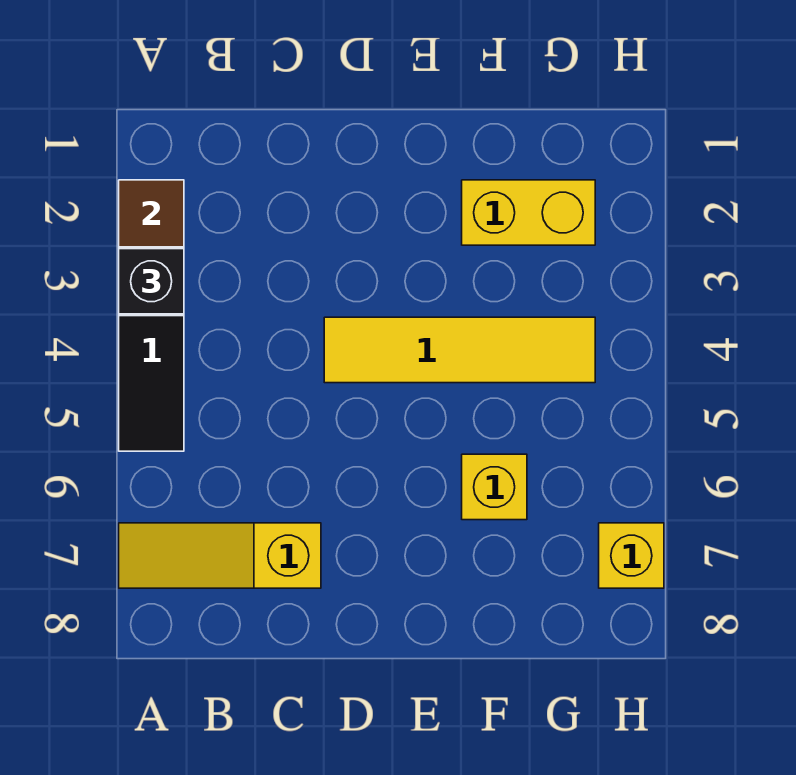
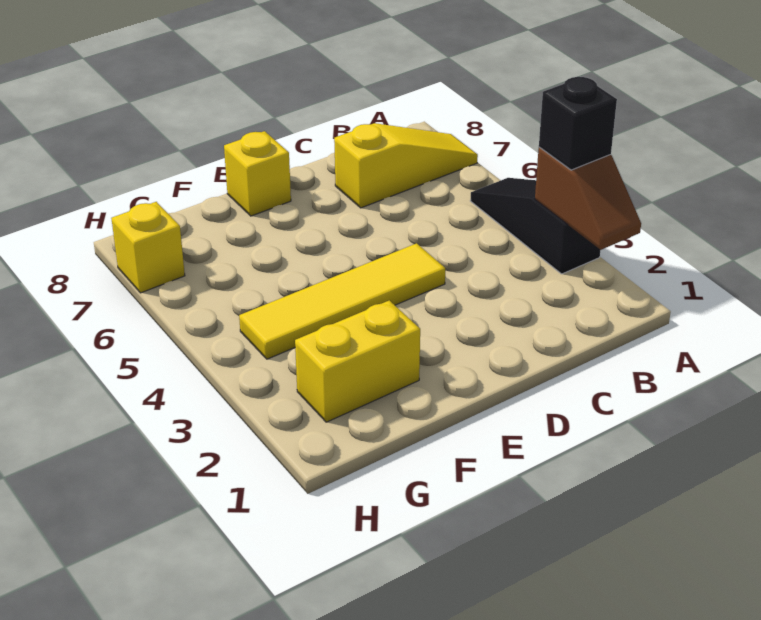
yellow brick F6 level 1 -> yellow brick E8 level 1

